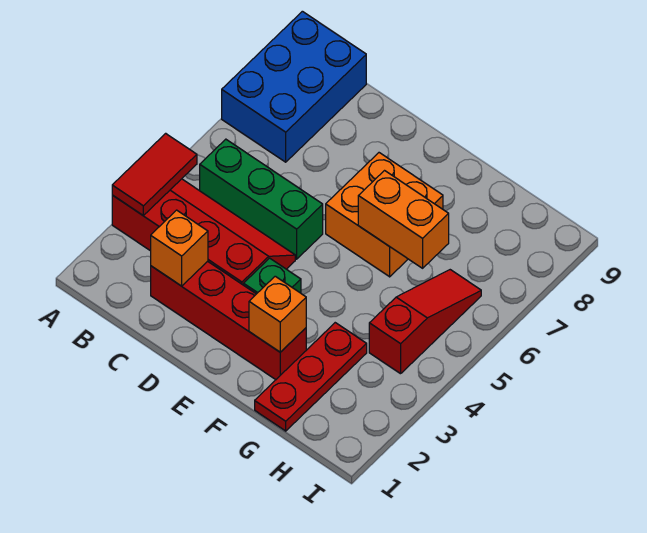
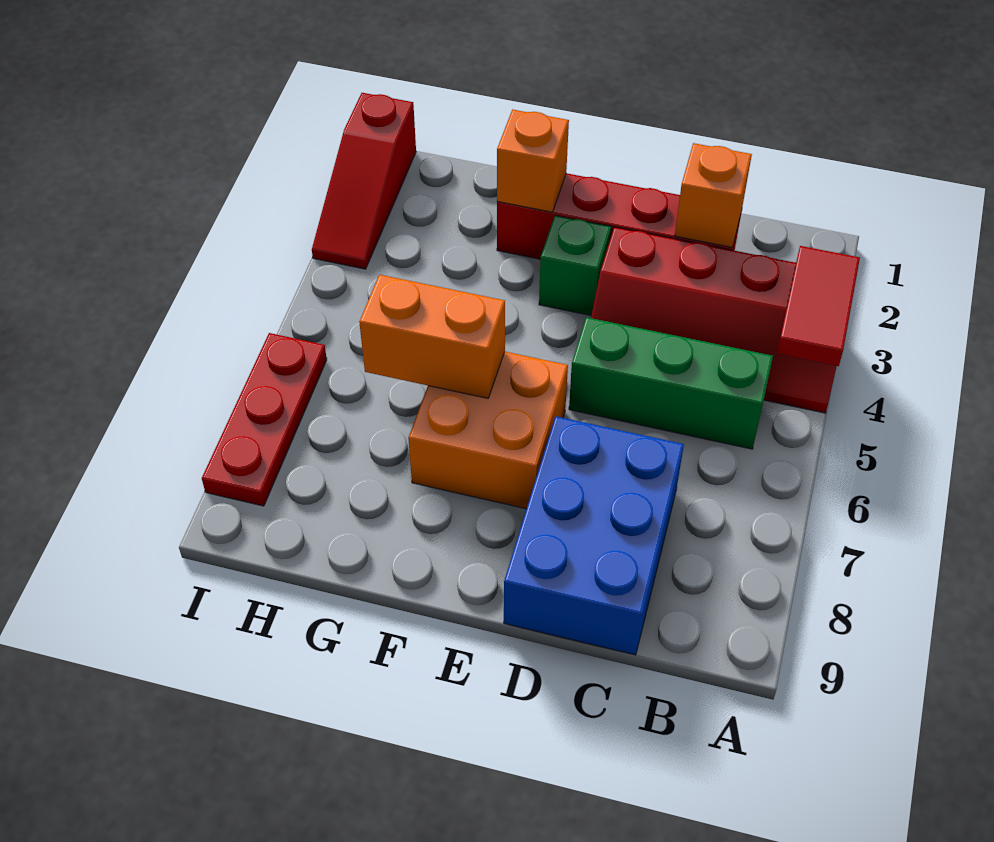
blue brick A7:B9 level 1 -> blue brick C7:D9 level 1
red plate G1:G3 level 1 -> red plate I6:I8 level 1
red slope H4:H6 level 1 top 4 -> red slope I1:I3 level 1 top 1

